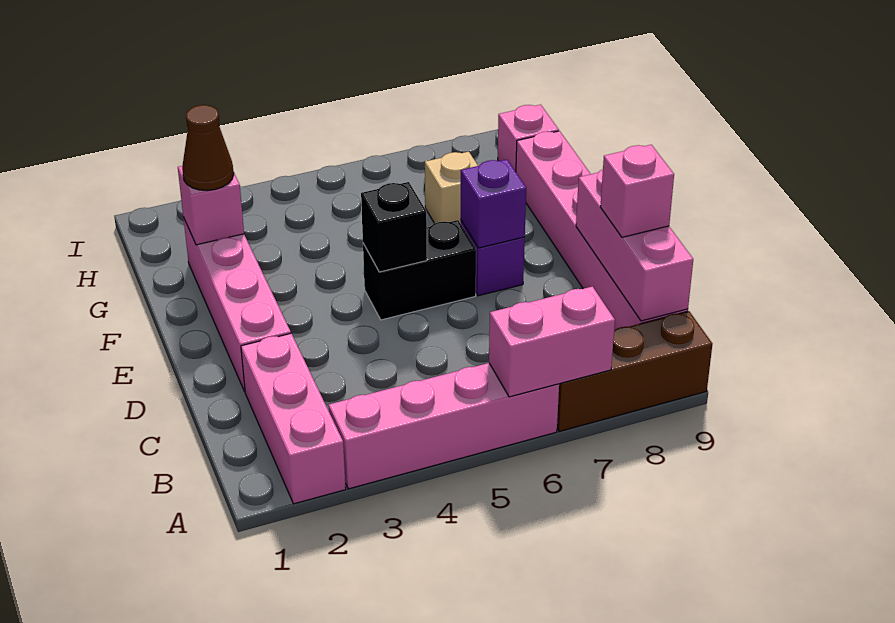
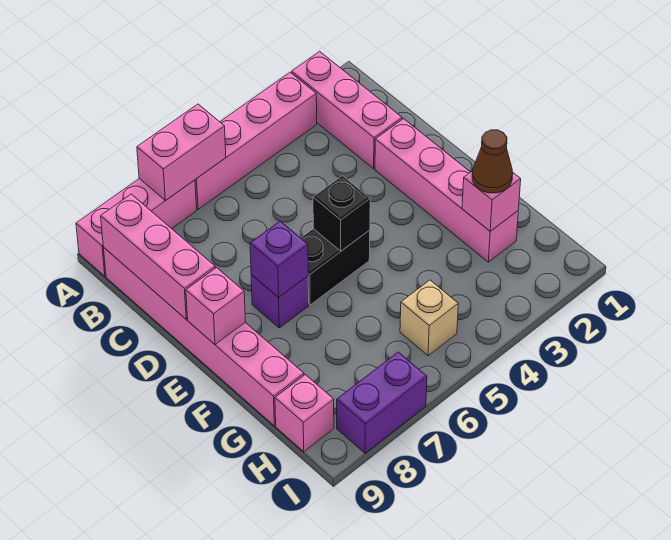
brown brick A7:A9 level 1 -> pink brick A7:A9 level 1
pink brick C9 level 3 -> pink brick E9 level 2
tan brick G7 level 1 -> tan brick H5 level 1
none -> purple brick I7:I8 level 1

